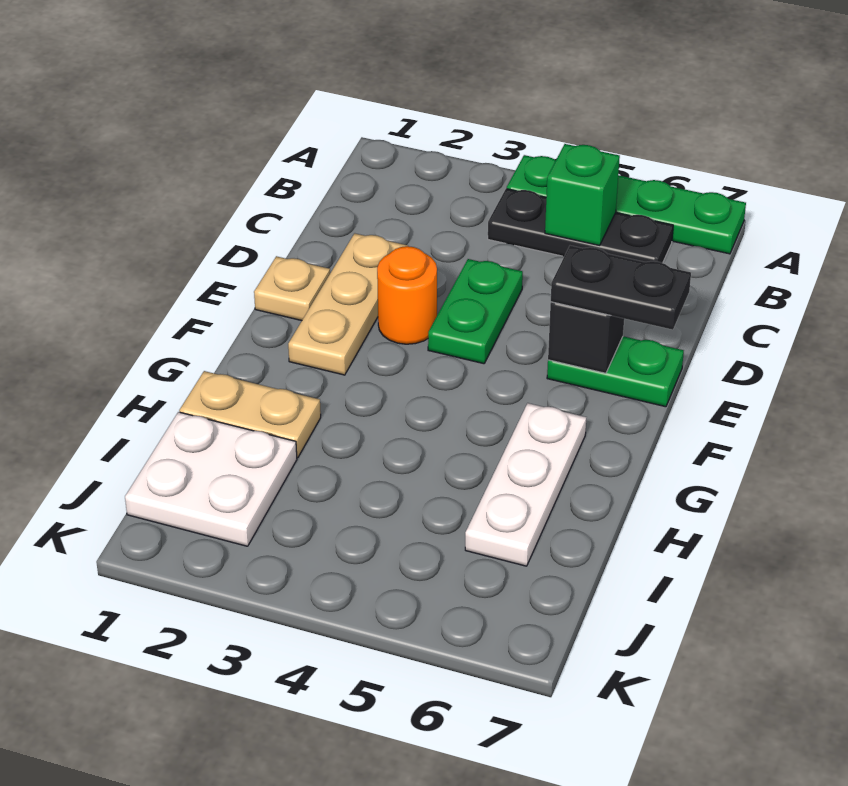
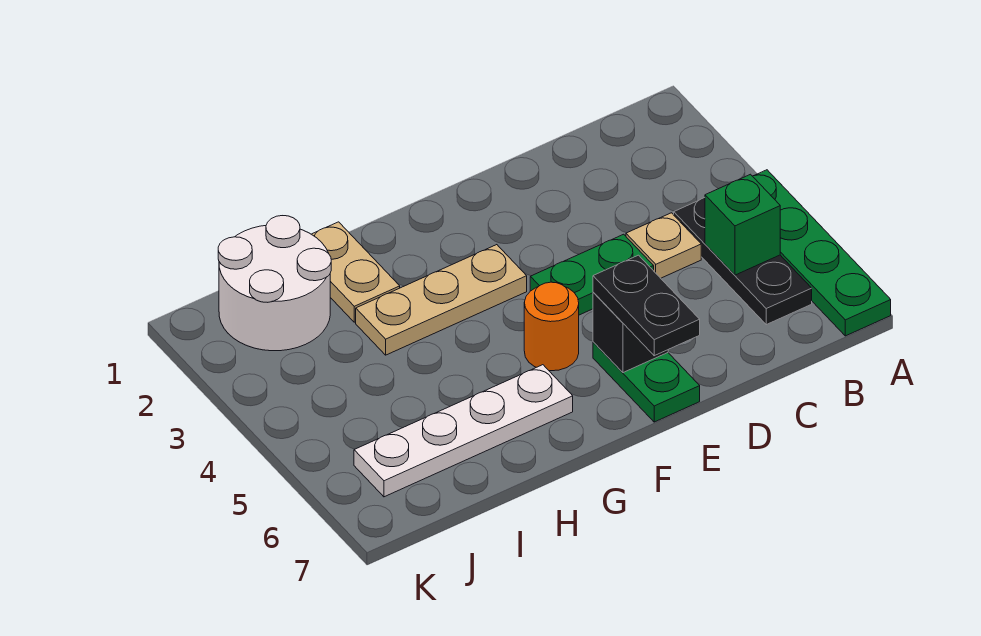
tan plate D2:F2 level 1 -> tan plate F3:H3 level 1
tan plate E1 level 1 -> tan plate C4 level 1
orange round brick E3 level 1 -> orange round brick F5 level 1
white plate G6:I6 level 1 -> white plate G6:J6 level 1
white plate I1:J2 level 1 -> white round brick I1:J2 level 1

